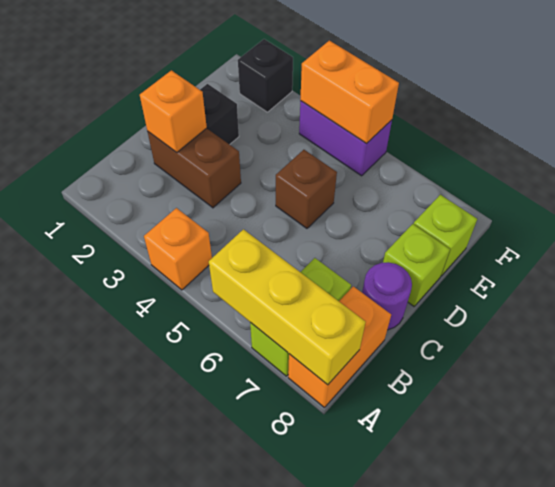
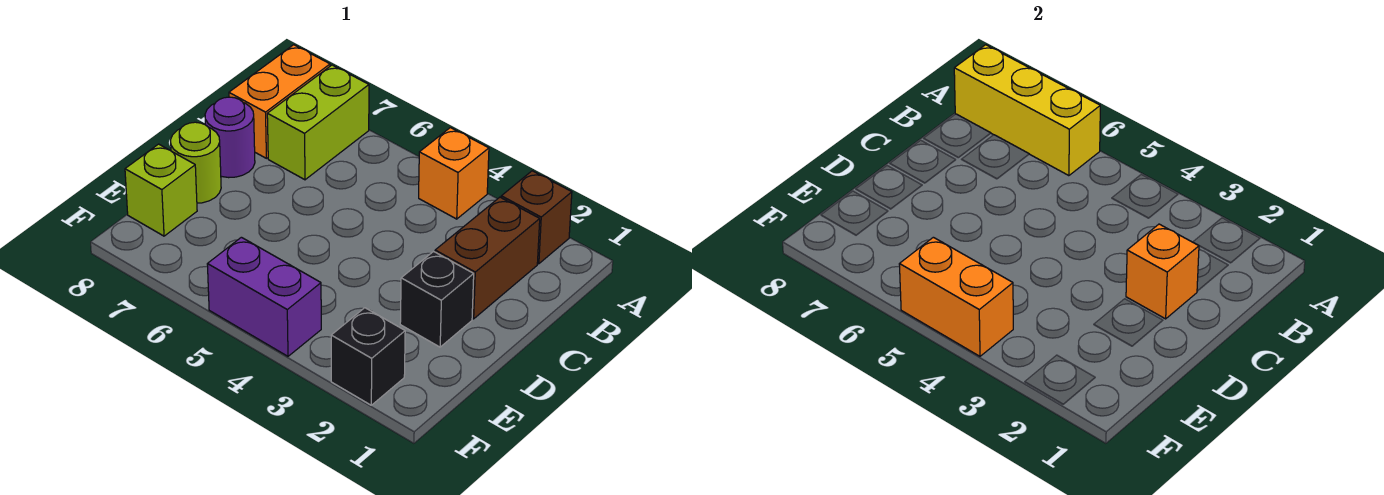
brown brick C2:C3 level 1 -> brown brick B2:C2 level 1
brown brick D5 level 1 -> brown brick A2 level 1
lime brick D8 level 1 -> lime round brick D8 level 1

